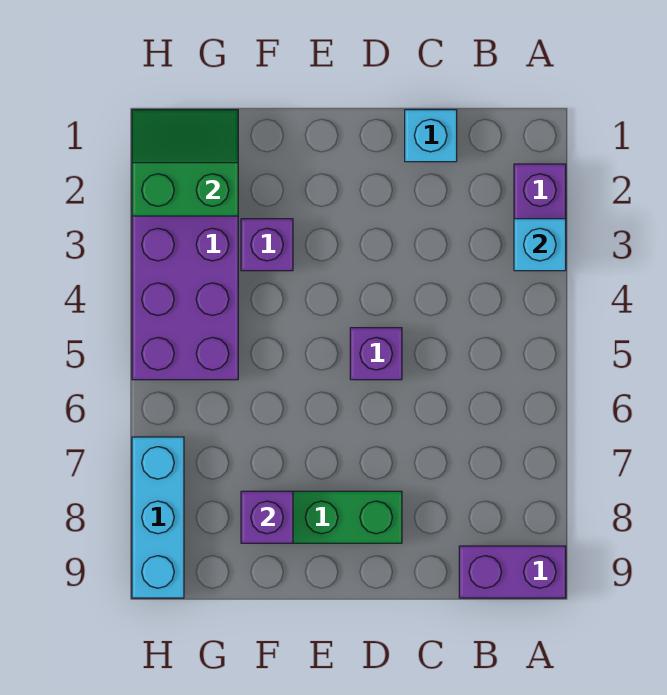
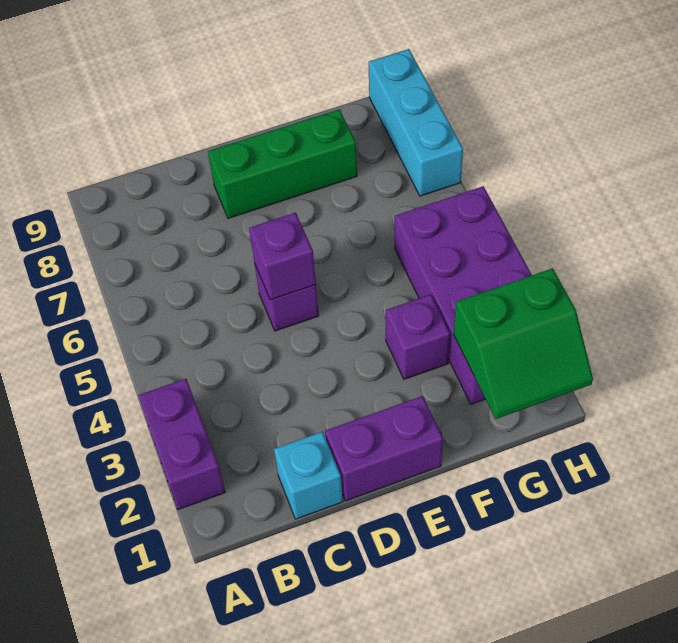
cyan brick A3 level 2 -> none
purple brick A9:B9 level 1 -> purple brick D1:E1 level 1
purple brick F8 level 2 -> purple brick D5 level 2

